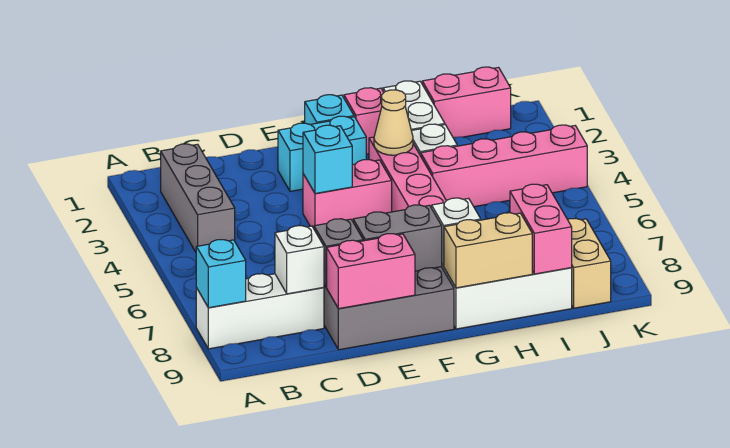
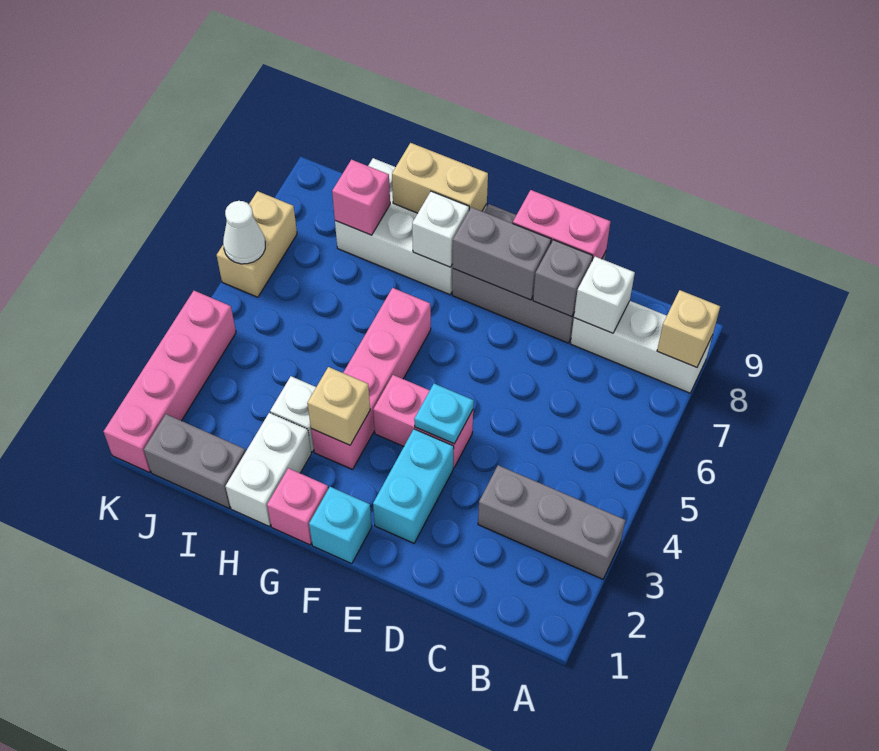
cyan brick A8 level 2 -> tan brick A8 level 2
grey brick B2:B4 level 1 -> grey brick A3:C3 level 1
cyan brick E2:F2 level 1 -> cyan brick E2:E3 level 1
cyan brick E4 level 2 -> cyan plate E4 level 2
tan cone G3 level 2 -> tan brick G3 level 2
pink brick H4:K4 level 1 -> pink brick K1:K4 level 1
pink brick I1:J1 level 1 -> grey brick I1:J1 level 1
pink brick I8:I9 level 2 -> pink brick I8 level 2
tan brick J8:J9 level 1 -> tan brick K6:K7 level 1
none -> white cone K6 level 2

